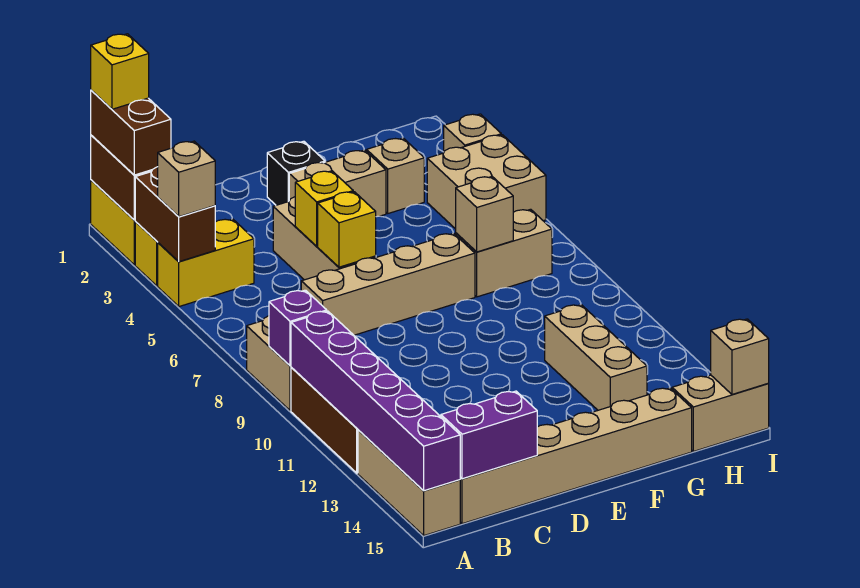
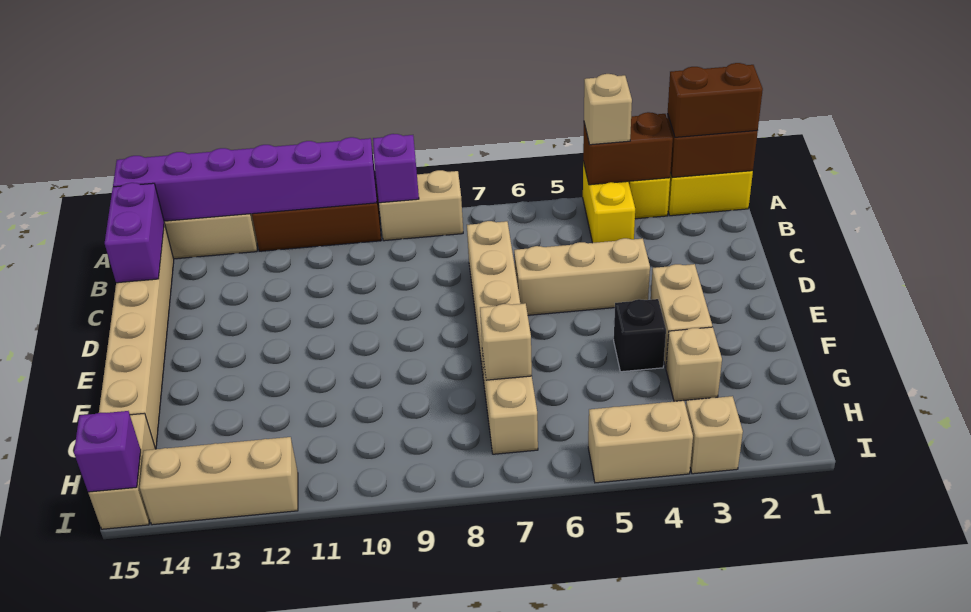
yellow brick A1 level 4 -> none
yellow brick D5 level 2 -> none
yellow brick D6 level 2 -> none
black brick E2 level 1 -> black brick F4 level 1
tan brick G11:G13 level 1 -> tan brick I12:I14 level 1
tan brick H4:I5 level 1 -> tan brick I4:I5 level 1
tan brick I15 level 2 -> purple brick I15 level 2

